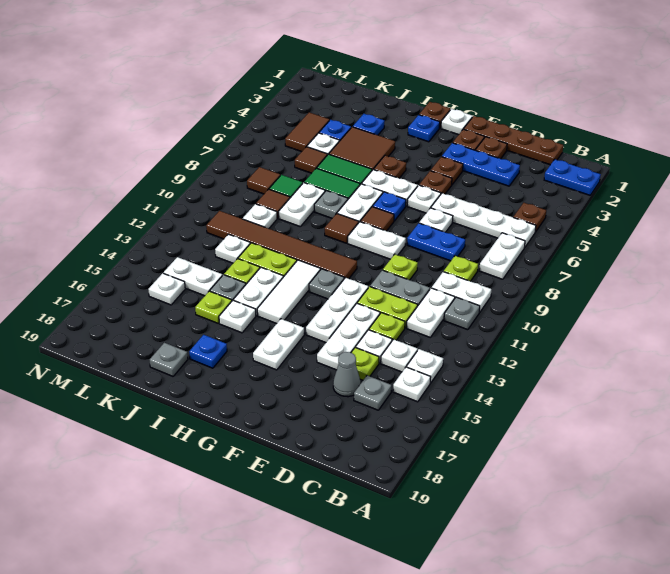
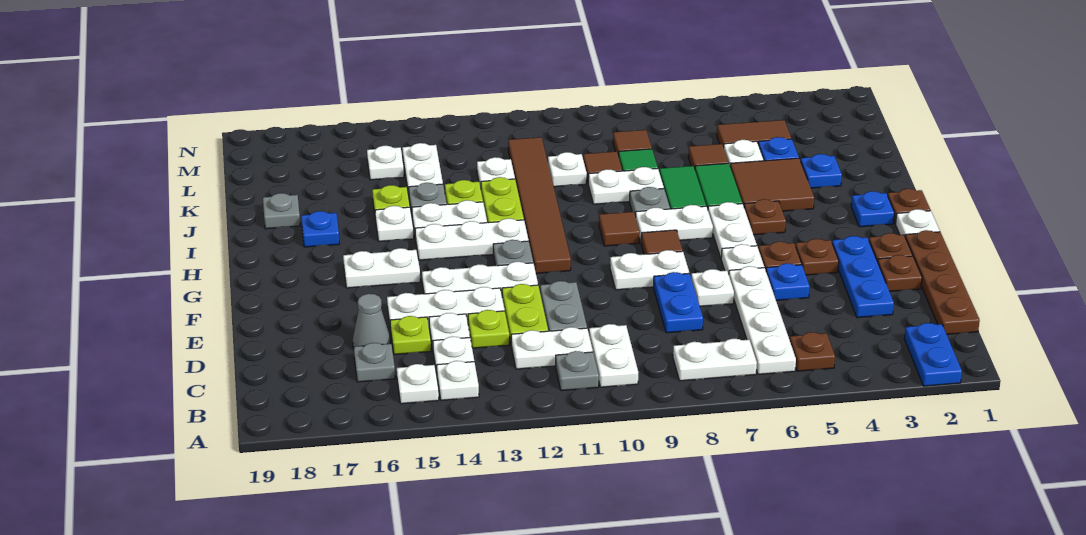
lime plate C9 level 1 -> none
lime plate E10 level 1 -> none
white plate F9:G9 level 1 -> white plate F8:F9 level 1
blue plate G7 level 1 -> blue plate E5 level 1
white tile H12:H14 level 1 -> white plate H12:H14 level 1

